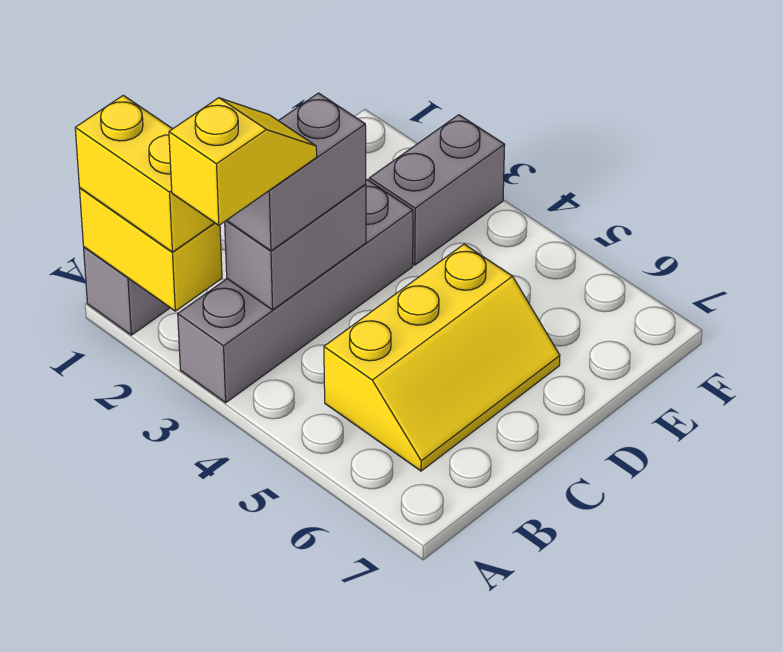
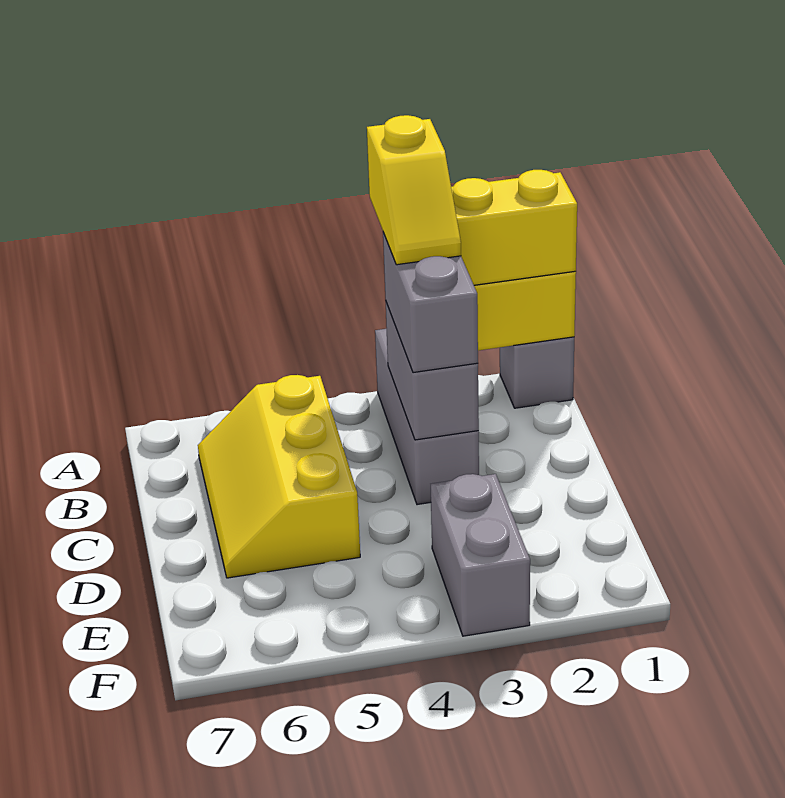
grey brick A3:D3 level 1 -> grey brick A3:C3 level 1

